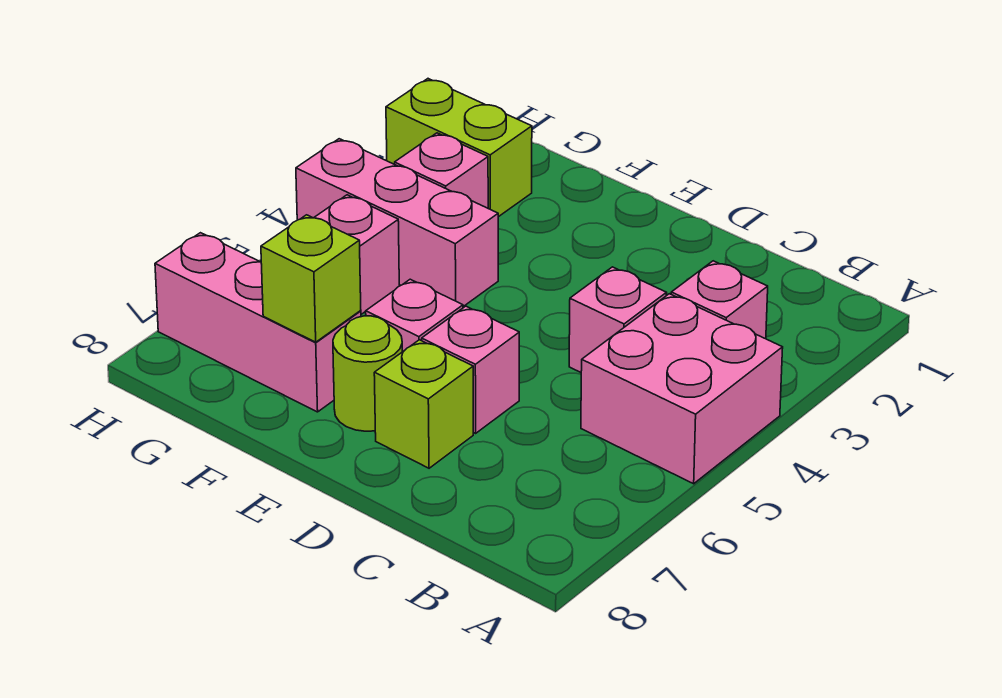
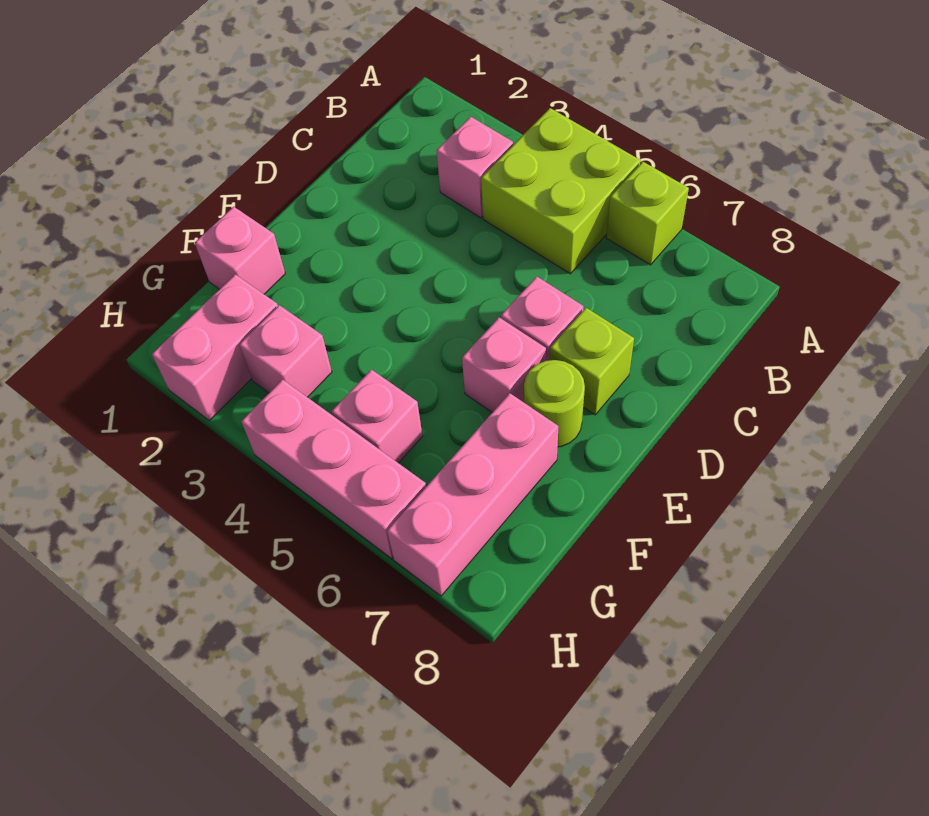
pink brick A4:B5 level 1 -> lime brick A4:B5 level 1
pink brick C4 level 1 -> pink brick F1 level 1
pink brick F4:H4 level 1 -> pink brick H4:H6 level 1
lime brick F7 level 2 -> lime brick A6 level 1
lime brick G2:H2 level 1 -> pink brick G2:H2 level 1

